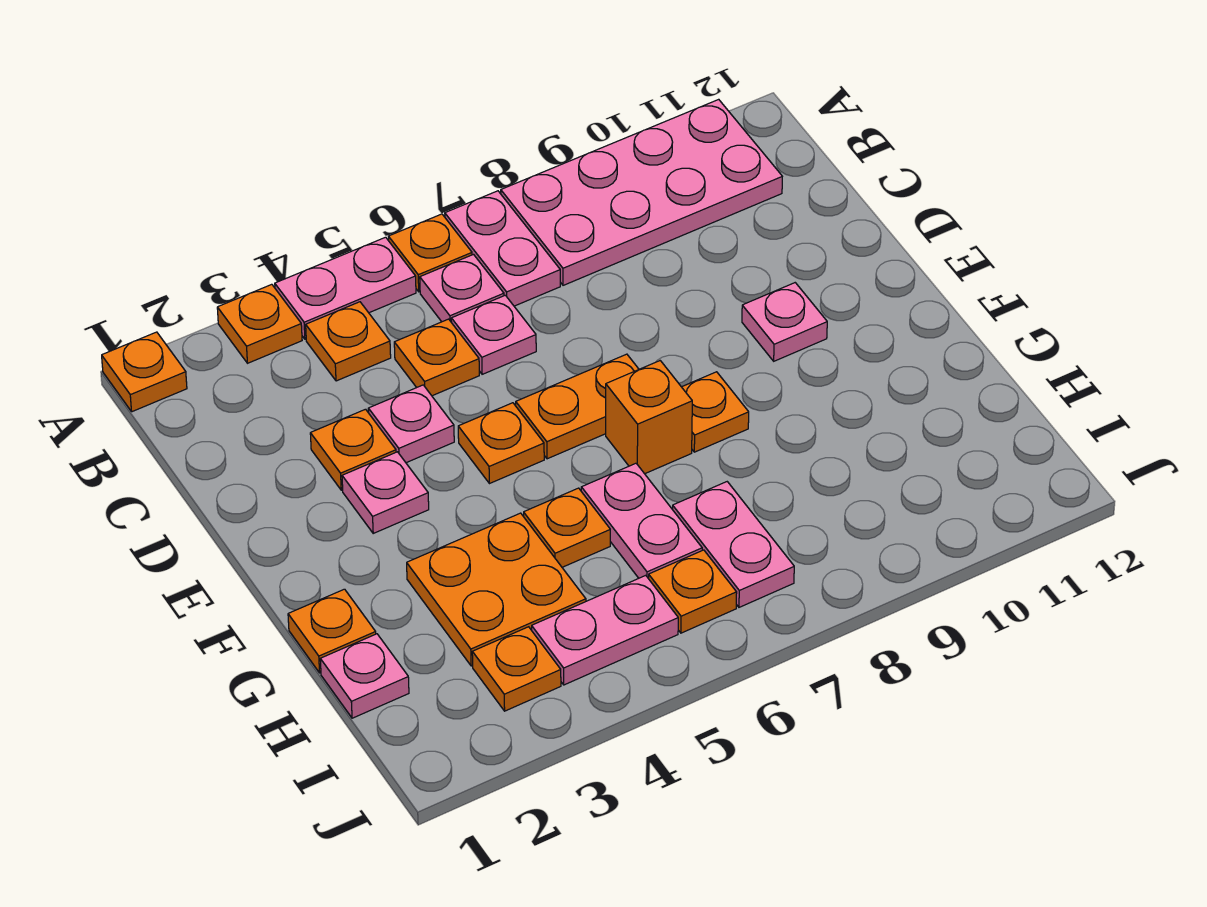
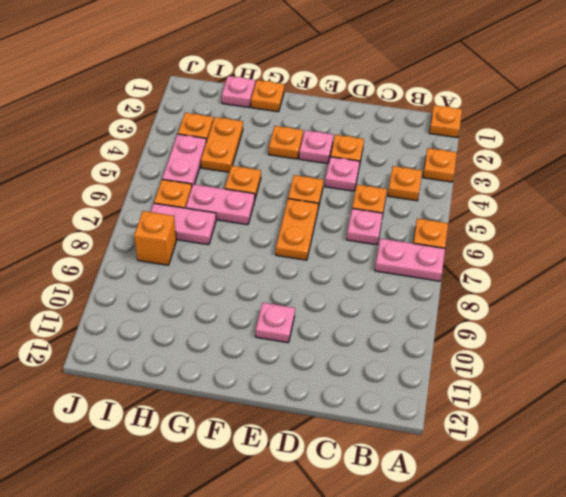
pink plate A4:A5 level 1 -> none
pink plate A8:B11 level 1 -> none
pink plate B6 level 1 -> none
orange brick F7 level 1 -> orange brick I8 level 1
orange plate F8 level 1 -> orange plate F3 level 1
orange plate G3:H4 level 1 -> orange plate H3:H4 level 1

